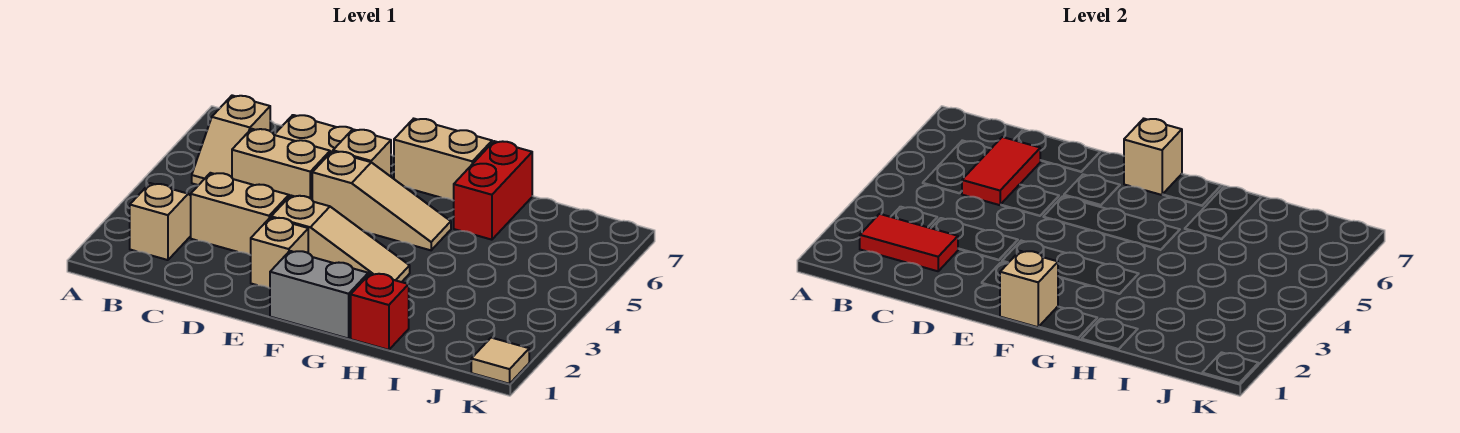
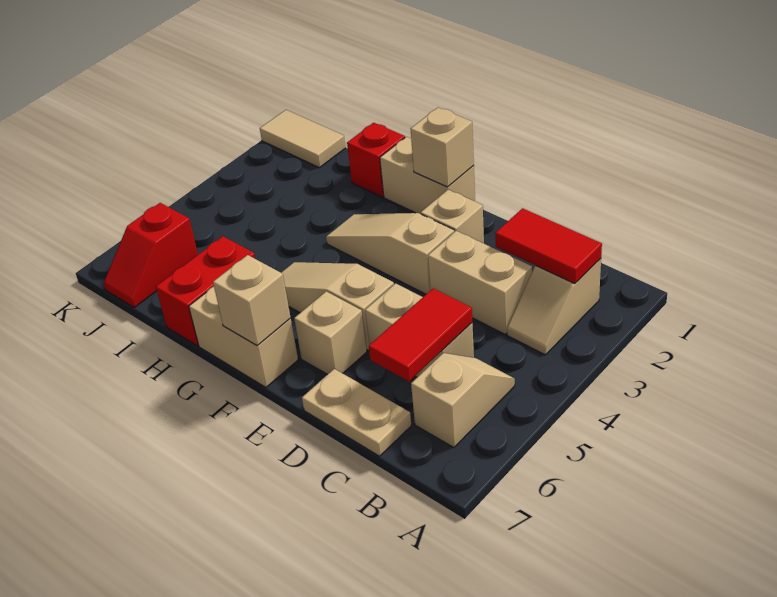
grey brick F1:G1 level 1 -> tan brick F1:G1 level 1
none -> red slope J6:J7 level 1 top 6
tan tile K1 level 1 -> tan tile J1:K1 level 1

